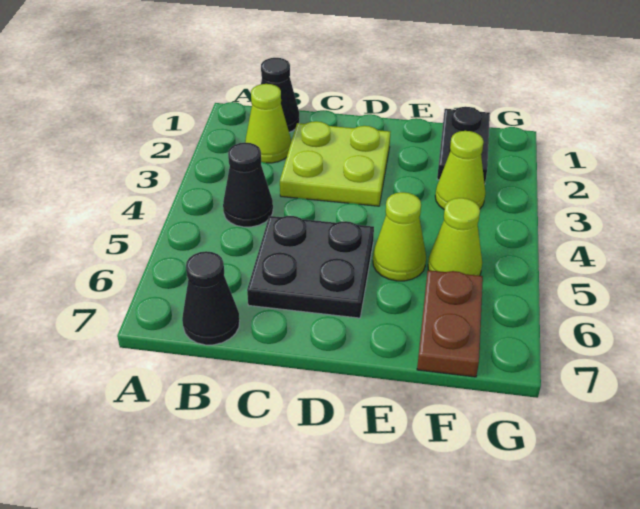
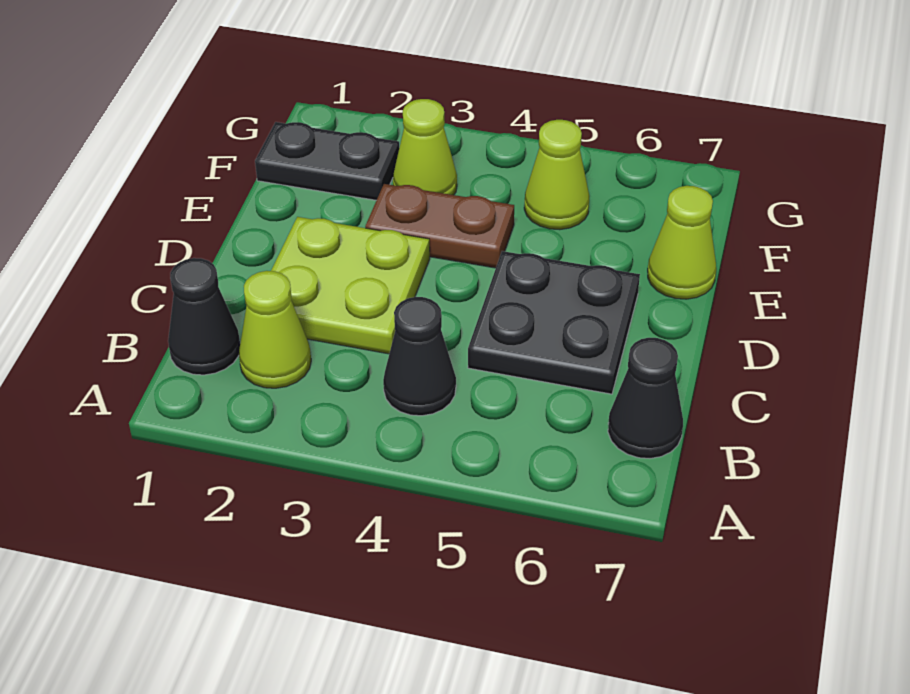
lime cone E5 level 1 -> lime cone E7 level 1
brown plate F6:F7 level 1 -> brown plate E3:E4 level 1

